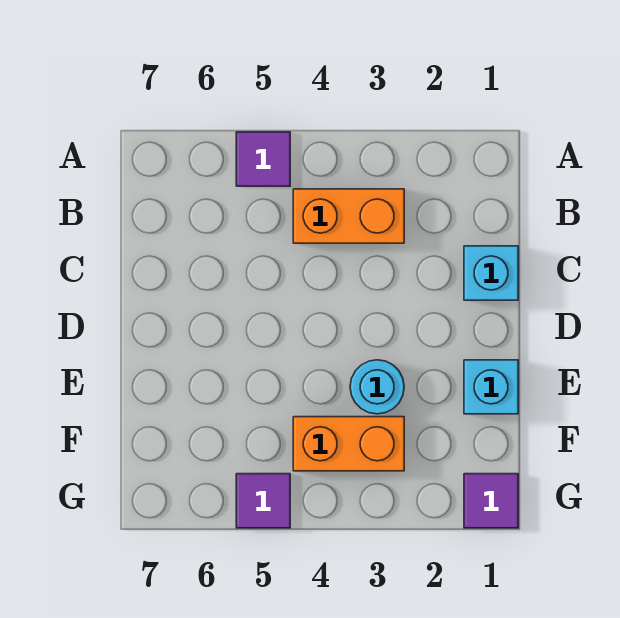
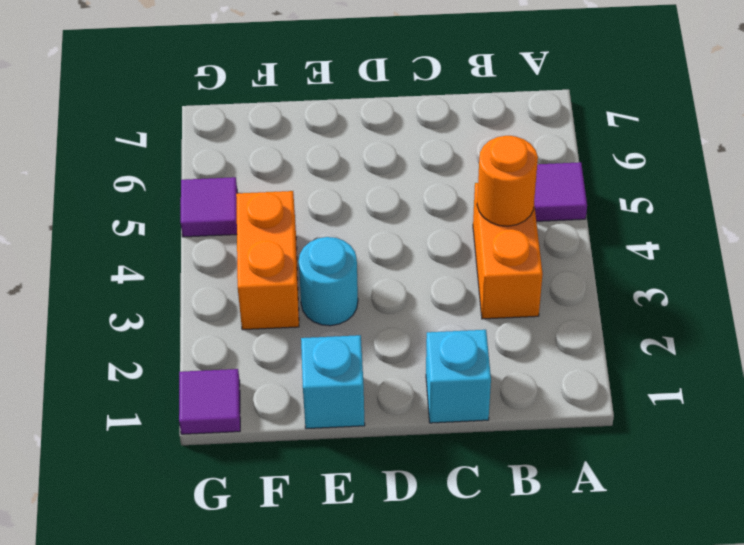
none -> orange round brick B4 level 2

